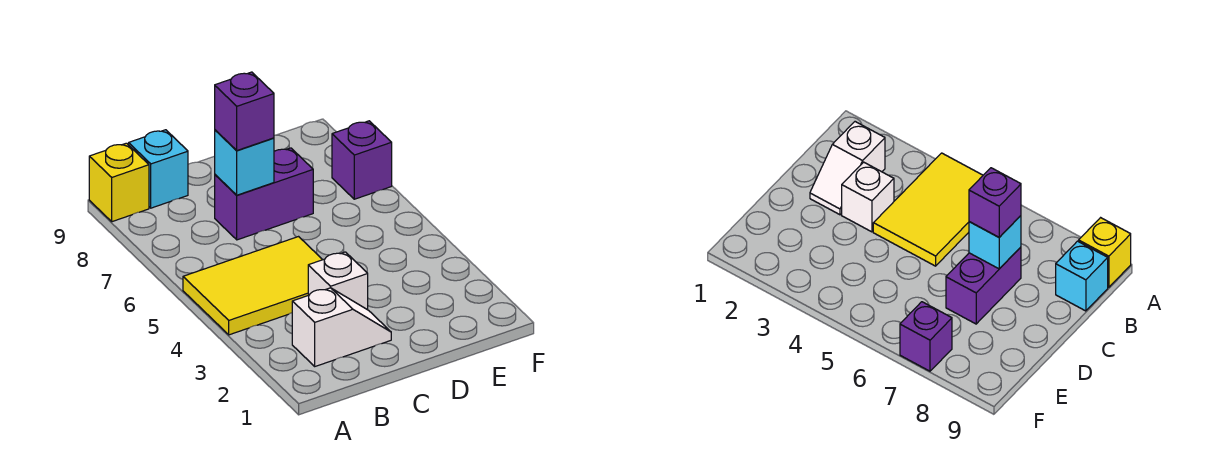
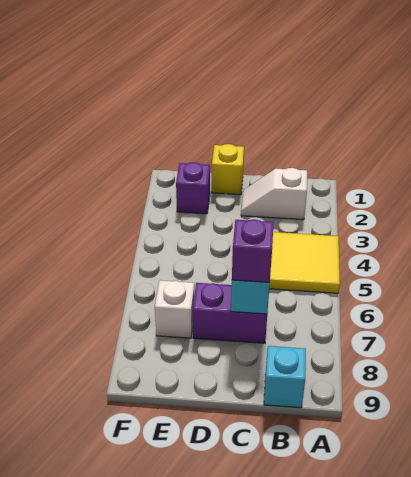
yellow brick A9 level 1 -> yellow brick D1 level 1
white brick C3 level 1 -> white brick E7 level 1
purple brick F7 level 1 -> purple brick E2 level 1

